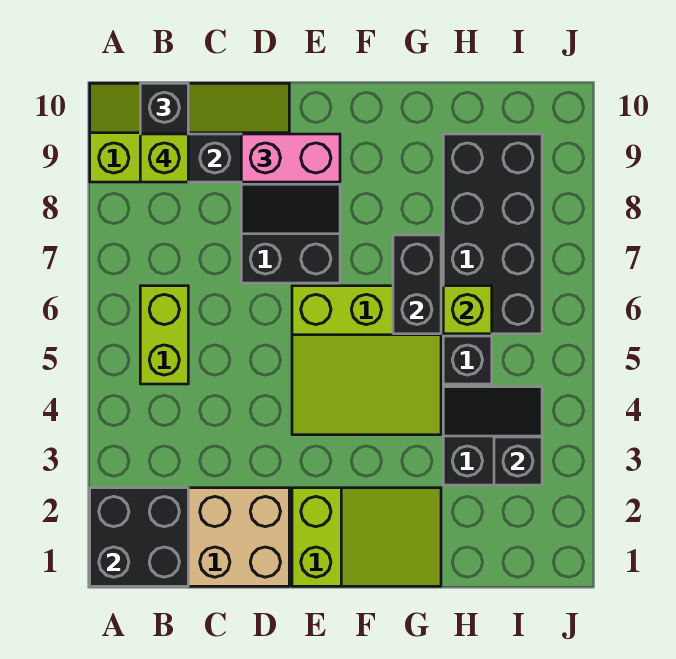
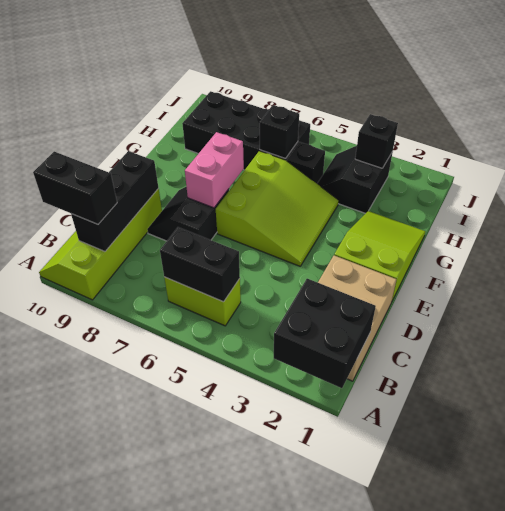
lime brick B9 level 4 -> none
pink brick D9:E9 level 3 -> pink brick E7:F7 level 2
black brick G6:G7 level 2 -> black brick B5:B6 level 2
lime brick H6 level 2 -> black brick H6 level 2

